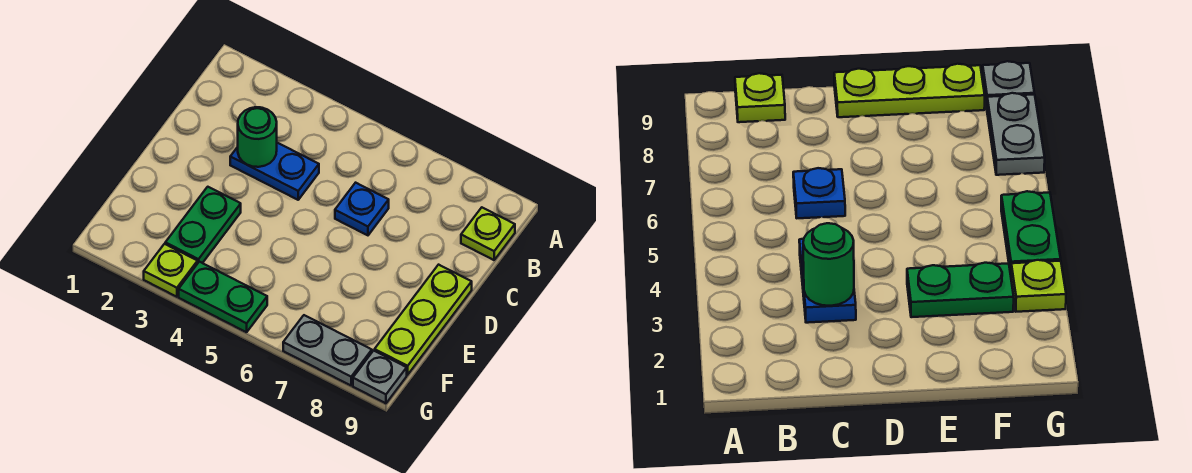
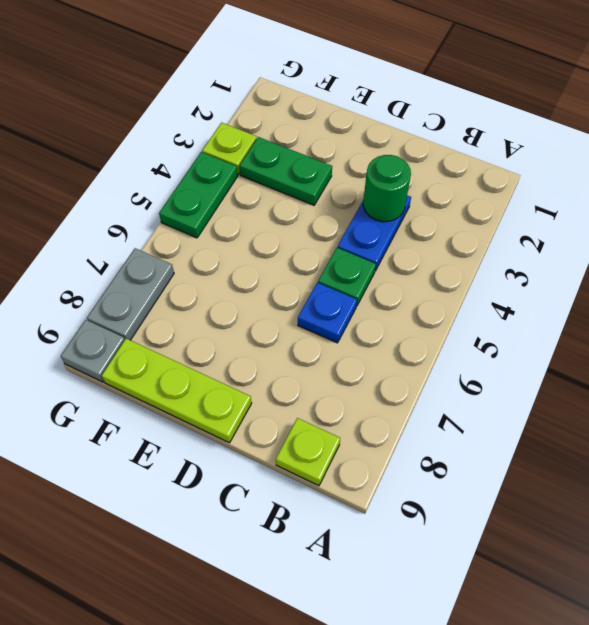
none -> green plate C5 level 1

